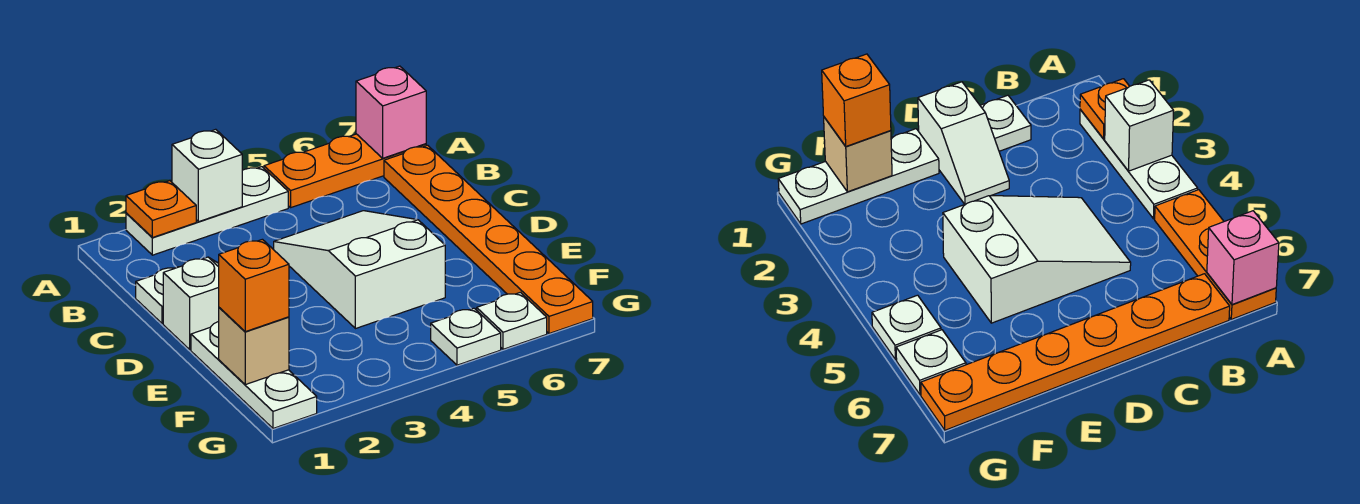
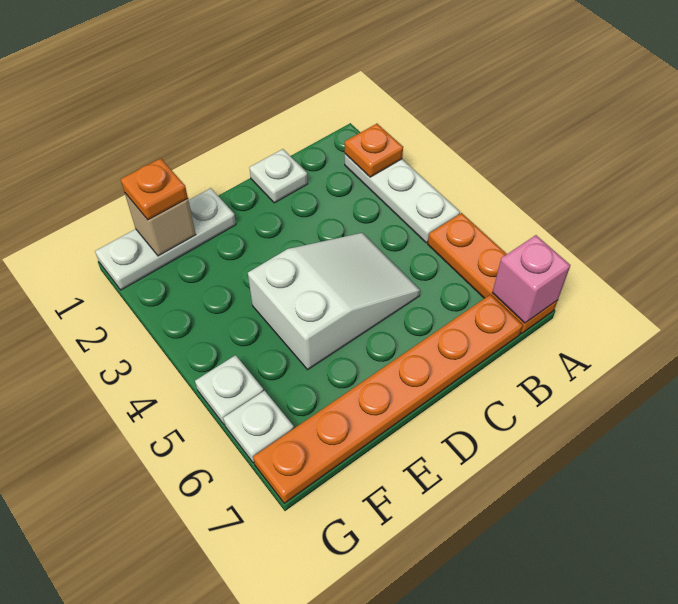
white brick A3 level 2 -> none
white slope D1:D2 level 1 top 1 -> none
orange brick F1 level 3 -> orange plate F1 level 3

